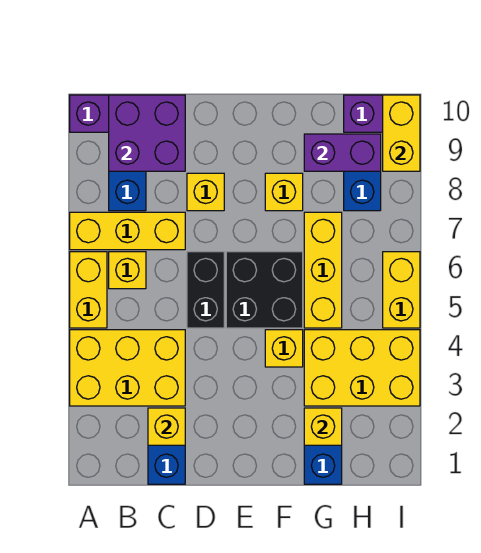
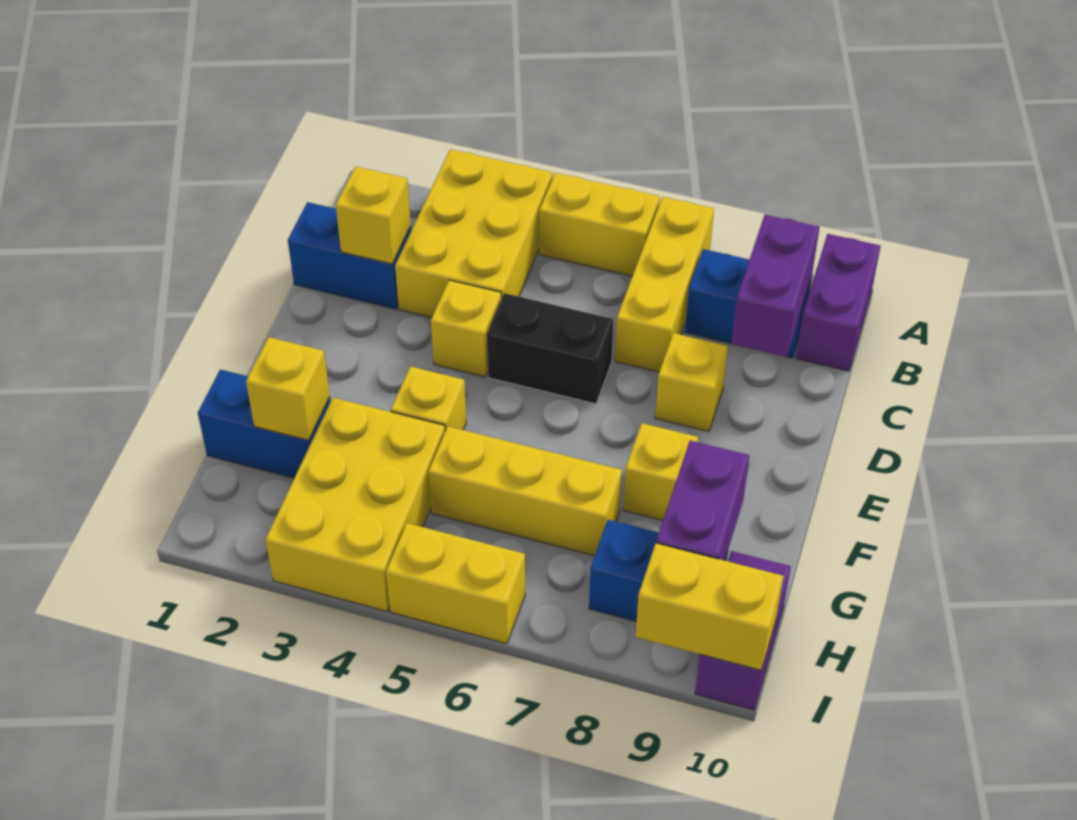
yellow brick B6 level 1 -> yellow brick D4 level 1
purple brick B9:C10 level 2 -> purple brick B9:C9 level 2
black brick E5:F6 level 1 -> none

